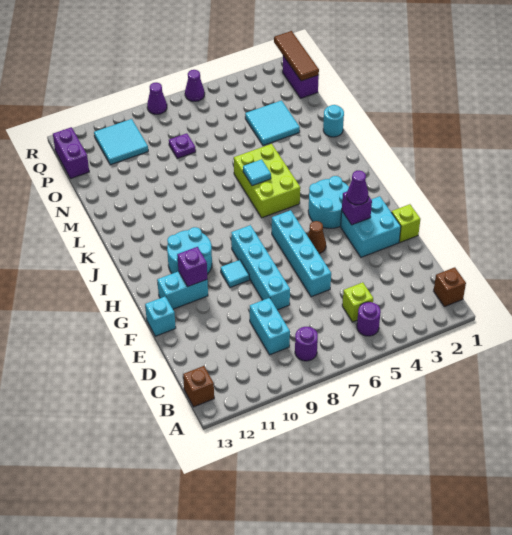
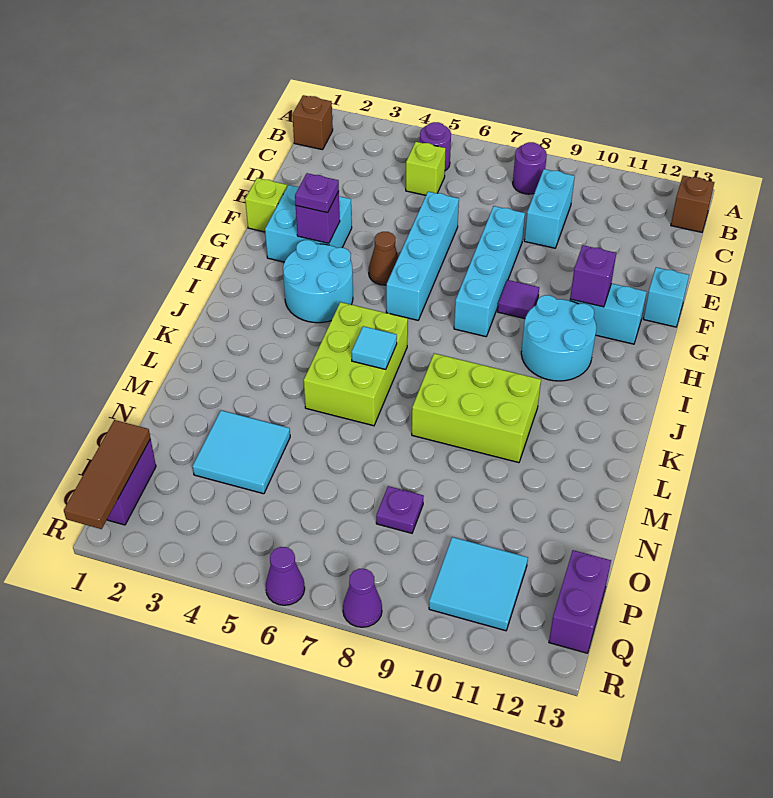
purple cone G3 level 3 -> purple plate G3 level 3
cyan tile G9 level 1 -> purple tile G9 level 1
none -> lime brick K8:L10 level 1
cyan round brick M1 level 1 -> none

